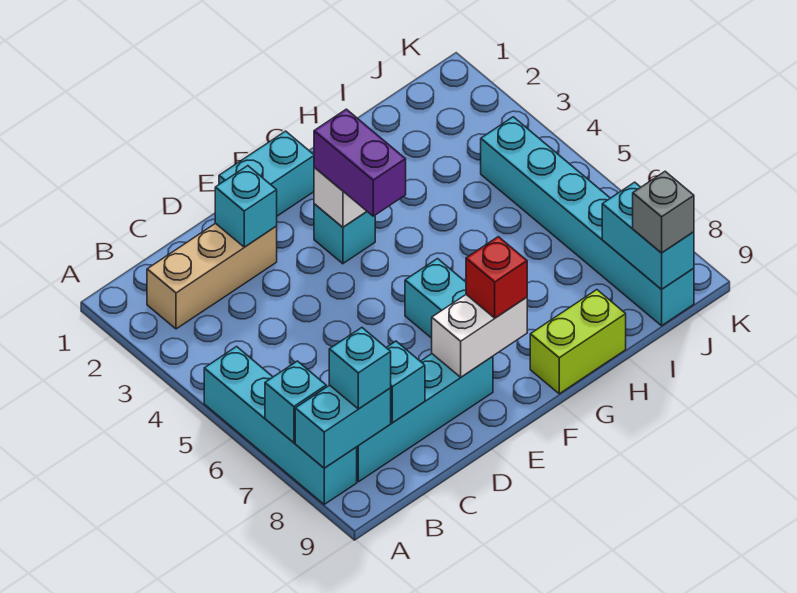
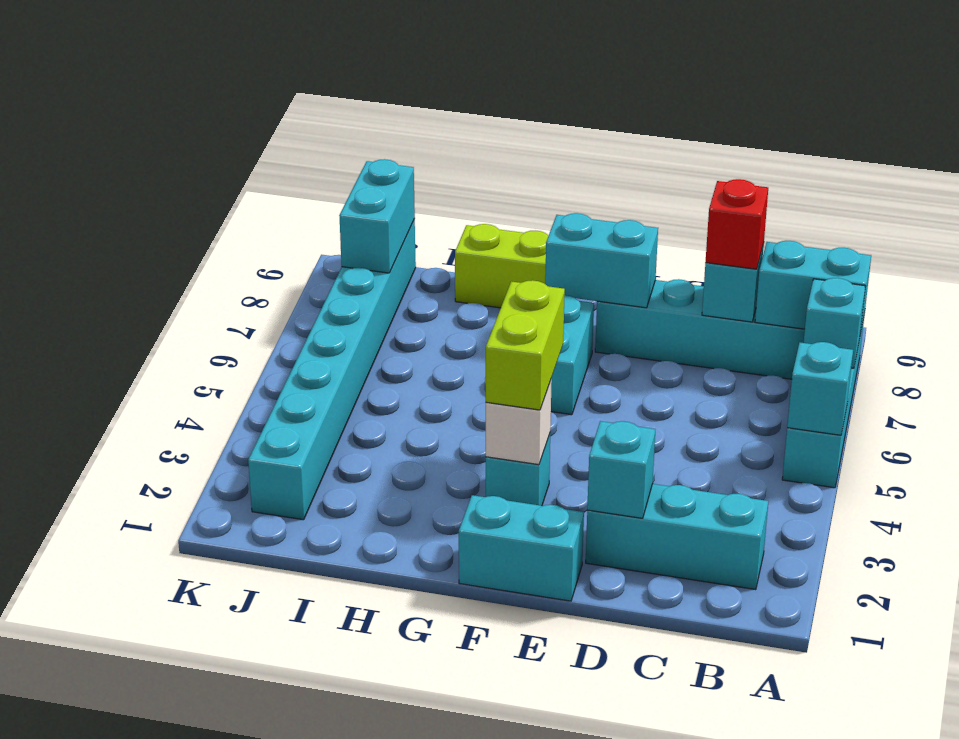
tan brick B2:D2 level 1 -> cyan brick B2:D2 level 1
cyan brick B8 level 3 -> cyan brick A5 level 2
white brick E8:F8 level 2 -> cyan brick E8:F8 level 2
purple brick F3:F4 level 3 -> lime brick F3:F4 level 3
red brick F8 level 3 -> red brick C8 level 3
cyan brick J4:J9 level 1 -> cyan brick J2:J9 level 1
grey brick J9 level 3 -> none

